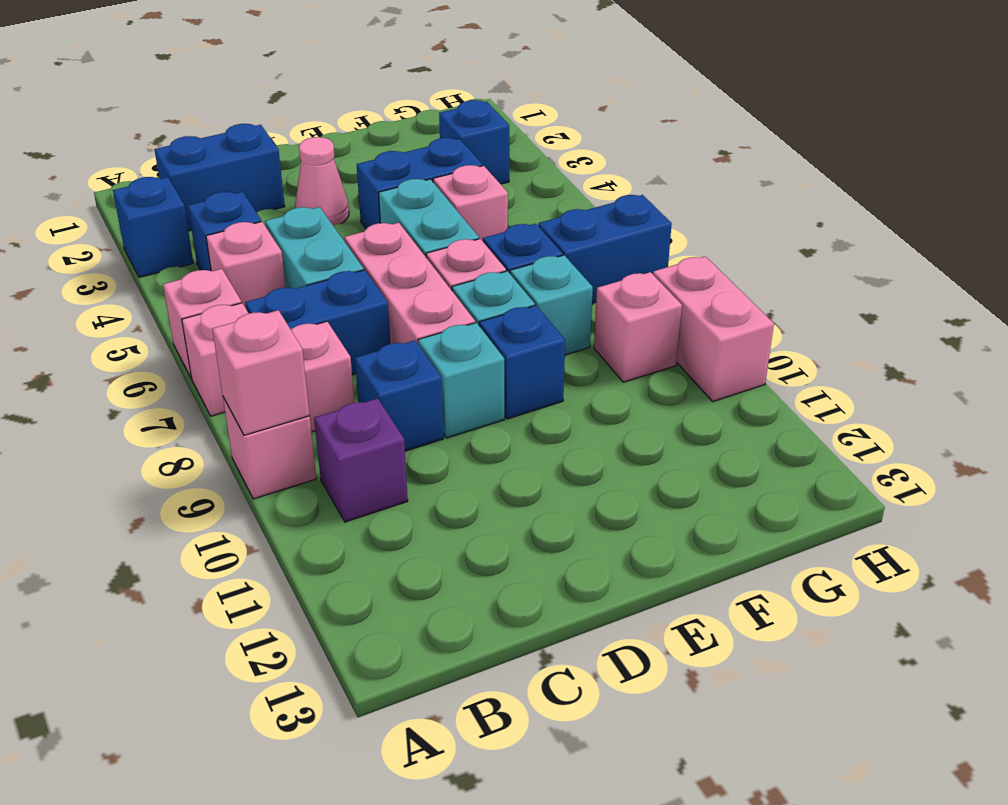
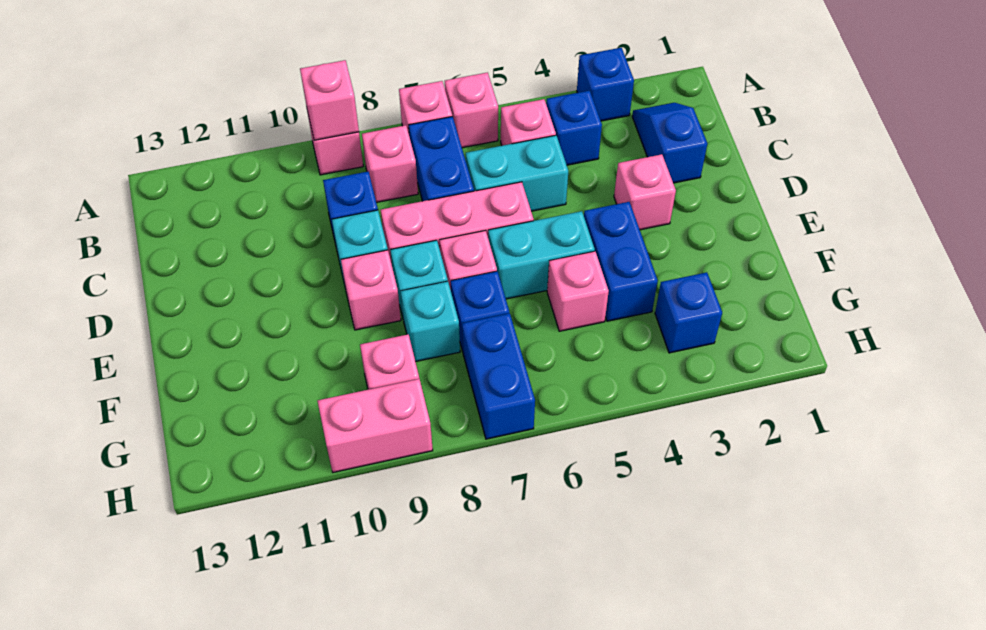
blue brick B2:C2 level 1 -> blue slope B2:C2 level 1 top C
purple brick B10 level 1 -> none
pink cone D3 level 1 -> pink brick D3 level 1
blue brick E9 level 1 -> pink brick E9 level 1

